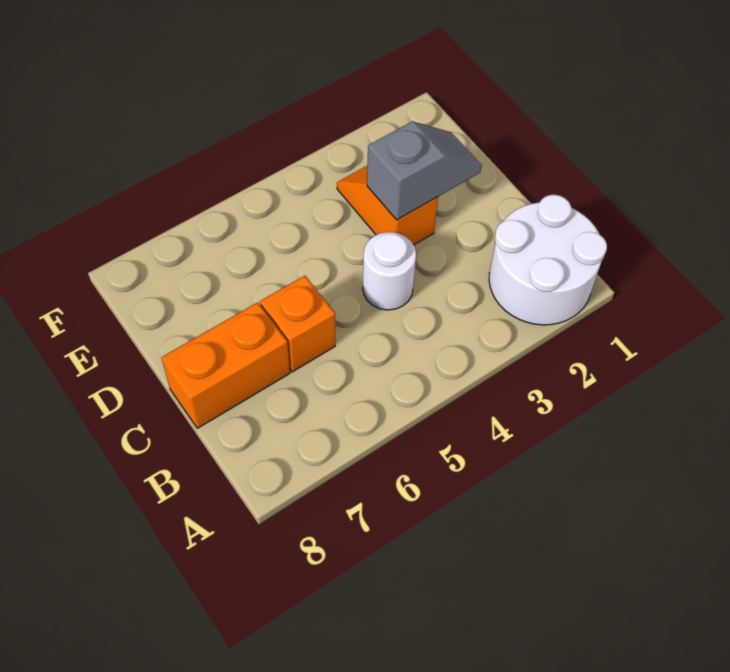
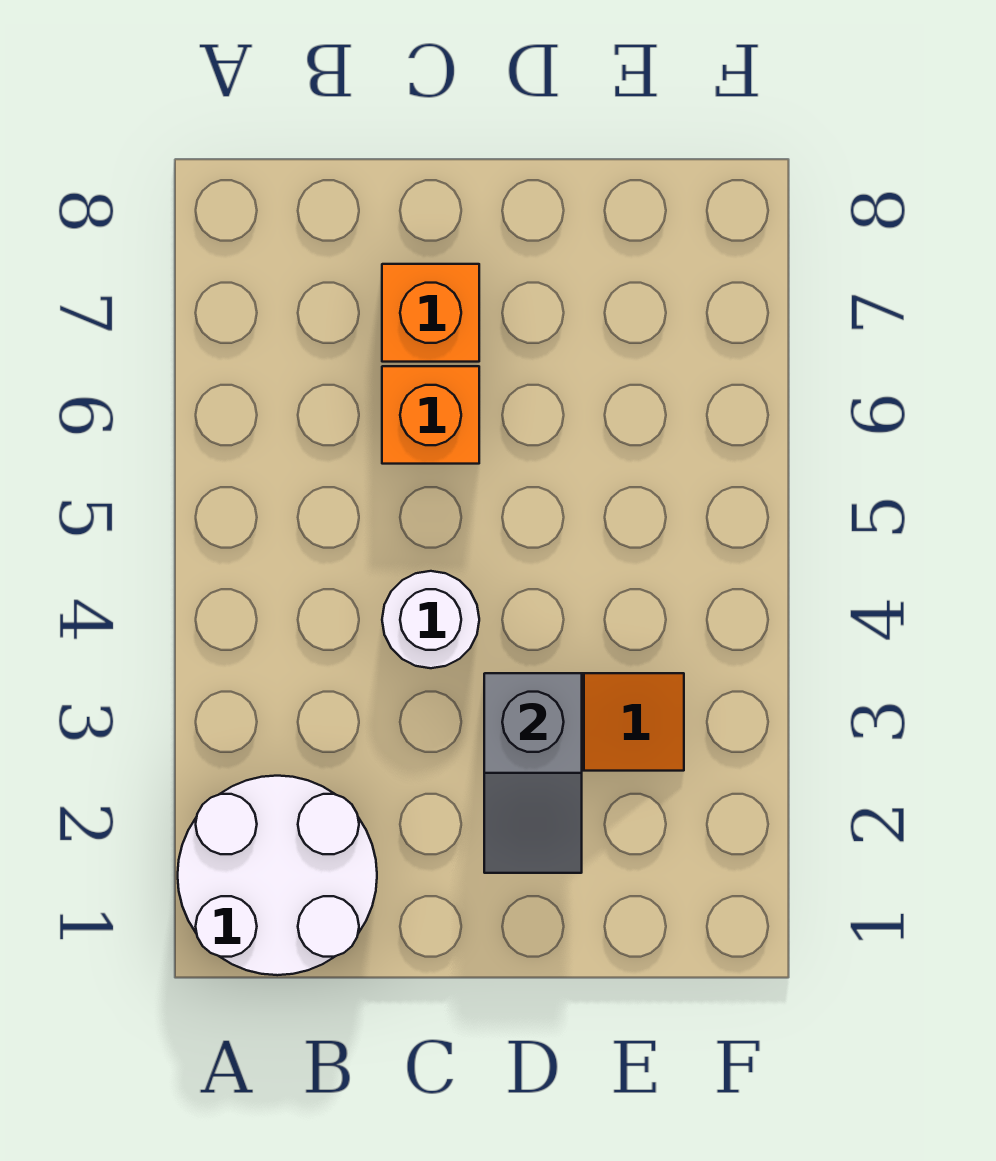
orange brick C7:C8 level 1 -> orange brick C7 level 1

